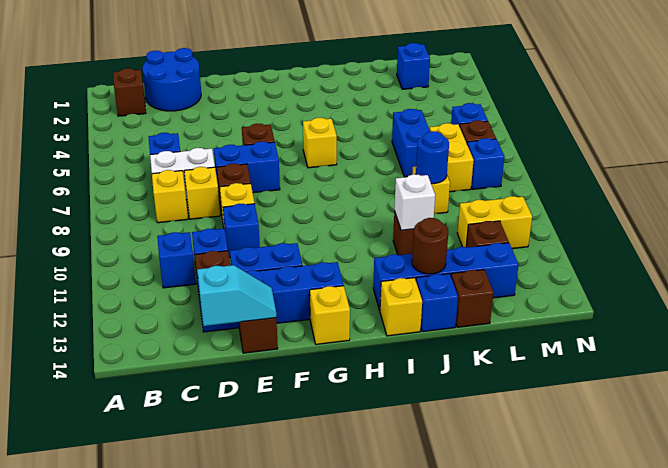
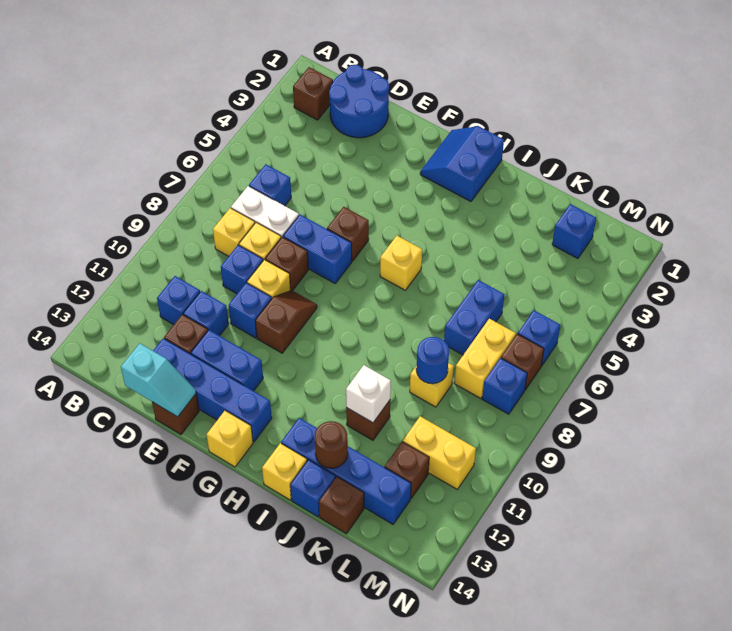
none -> blue brick D9 level 1
none -> brown slope F9:F10 level 1 top 10
none -> blue slope G1:H2 level 1 top H

